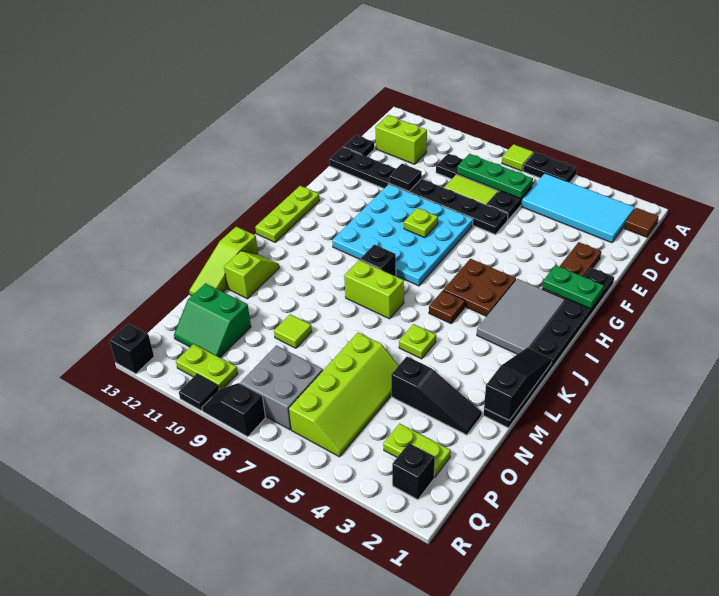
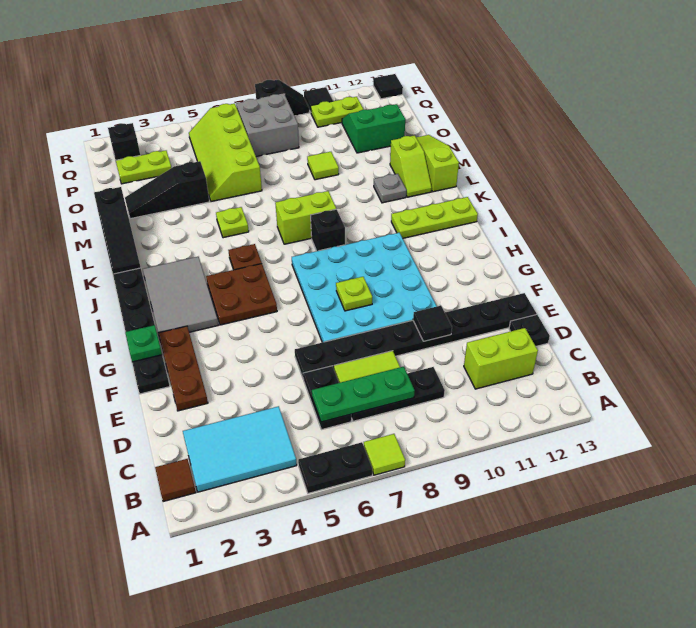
cyan tile B2:C5 level 1 -> cyan tile B2:C4 level 1
green plate G1:G2 level 2 -> green plate G1 level 2
lime plate H13:J13 level 1 -> lime plate J11:J13 level 1
none -> grey plate L11 level 1
black brick R13 level 1 -> black tile R13 level 1

